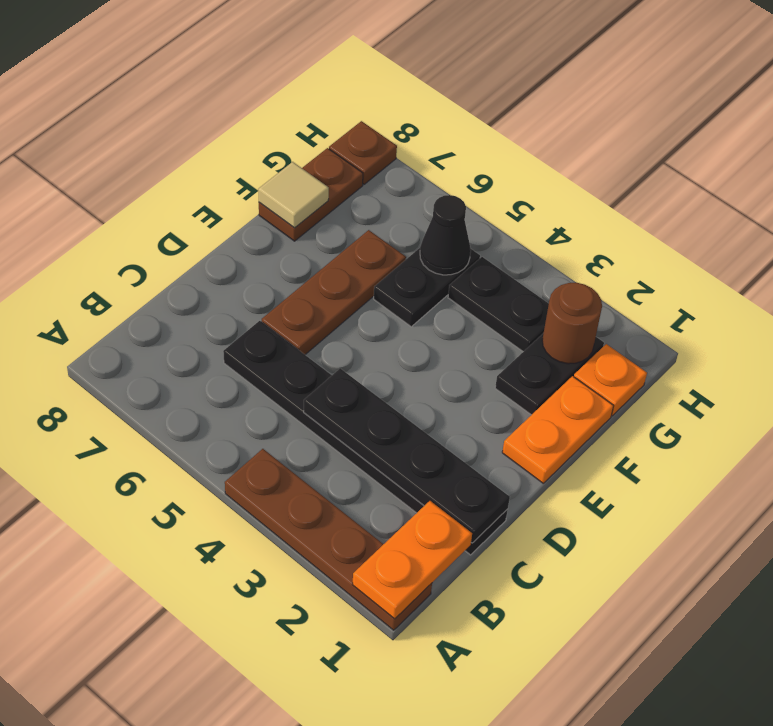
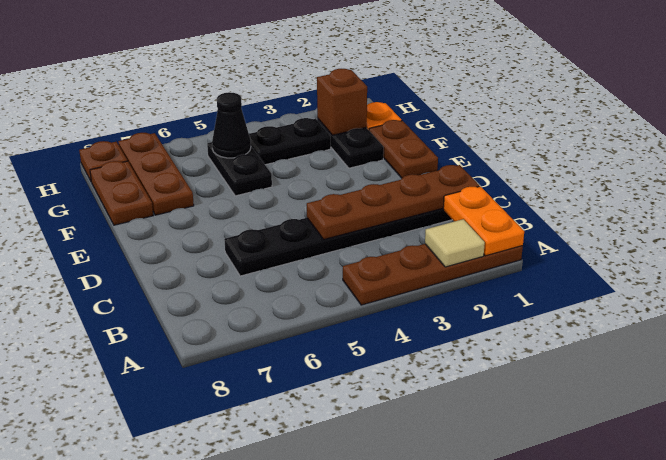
black plate C1:C4 level 2 -> brown plate C1:C4 level 2
brown plate D6:F6 level 1 -> brown plate F7:H7 level 1
orange plate E1:F1 level 1 -> brown plate E1:F1 level 1
tan tile F8 level 2 -> tan tile A2 level 2
brown round brick G2 level 2 -> brown brick G2 level 2

